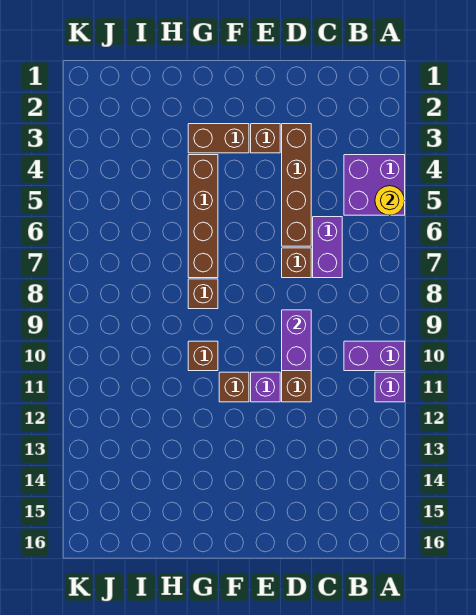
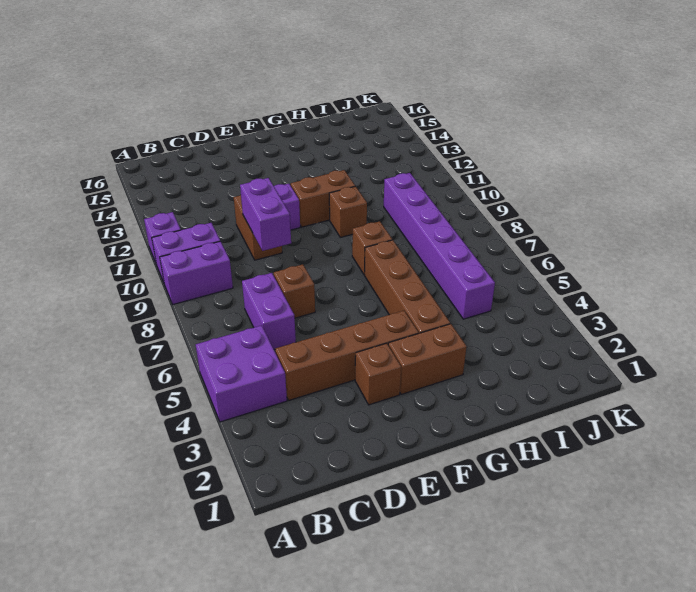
yellow round brick A5 level 2 -> none
none -> purple brick A9:B9 level 1
brown brick D3:D6 level 1 -> brown brick C4:F4 level 1
brown brick F11 level 1 -> brown brick F11:G11 level 1
none -> purple brick I5:I10 level 1

